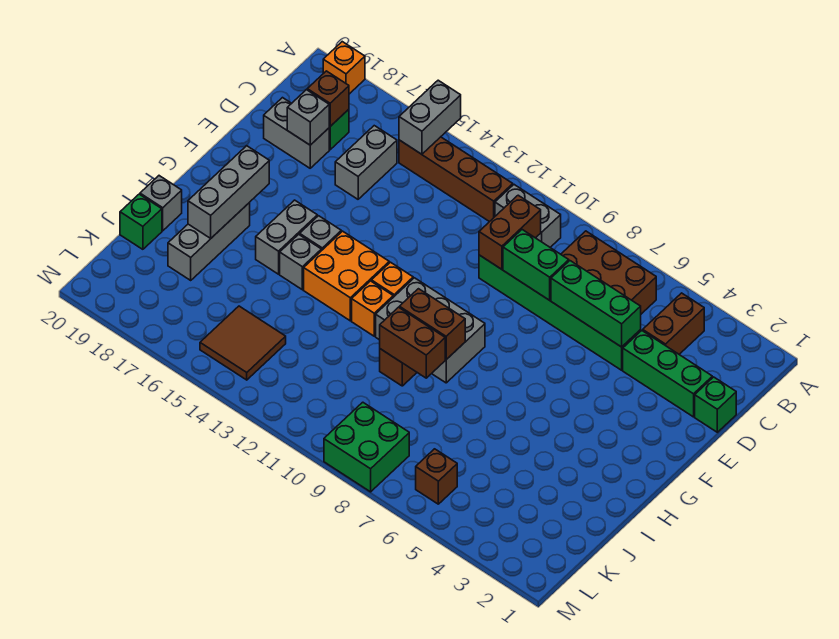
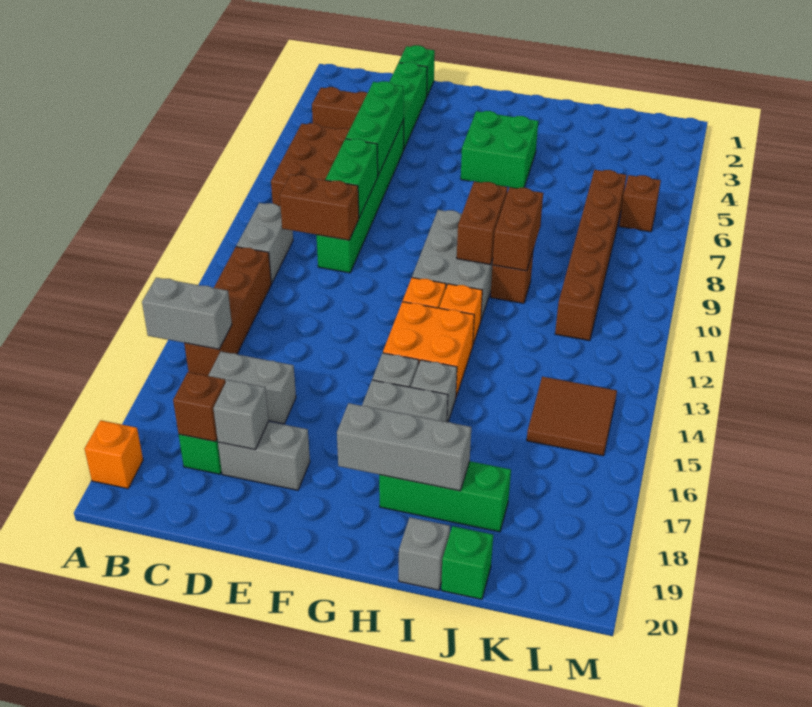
grey brick D18:D19 level 1 -> grey brick D18:E18 level 1
grey brick H18:J18 level 1 -> green brick H18:J18 level 1
none -> brown brick K6:K11 level 1
green brick L8:M9 level 1 -> green brick G4:H5 level 1

